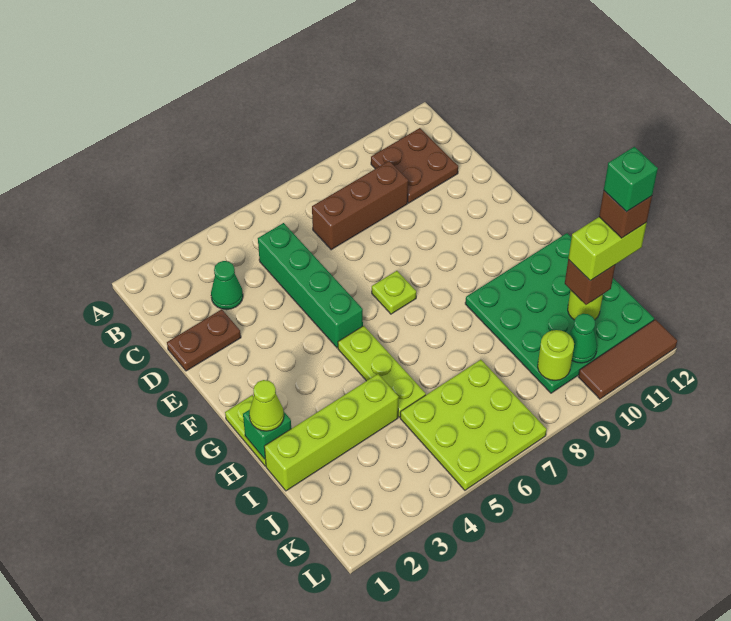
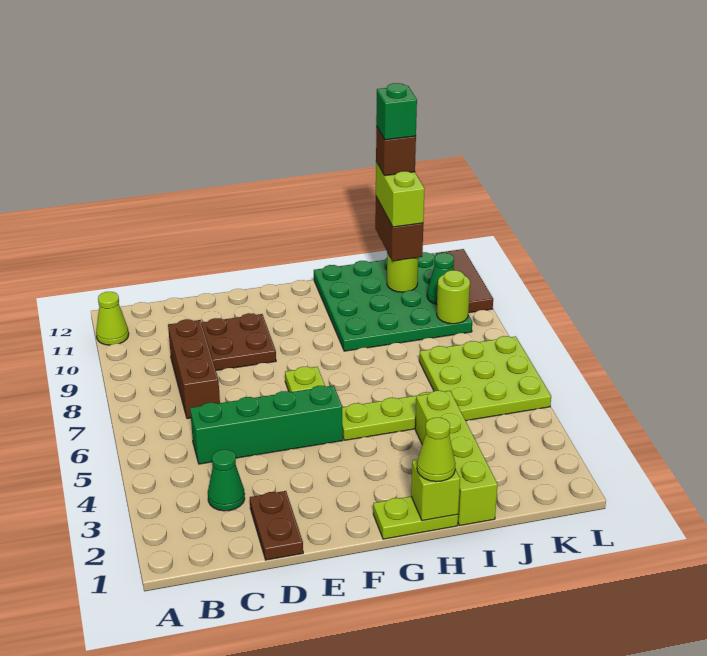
none -> lime cone A11 level 1
brown plate B10:C11 level 1 -> brown plate D9:E10 level 1
green brick H1 level 2 -> lime brick H1 level 2
brown brick J11 level 3 -> brown brick J11:J12 level 3

